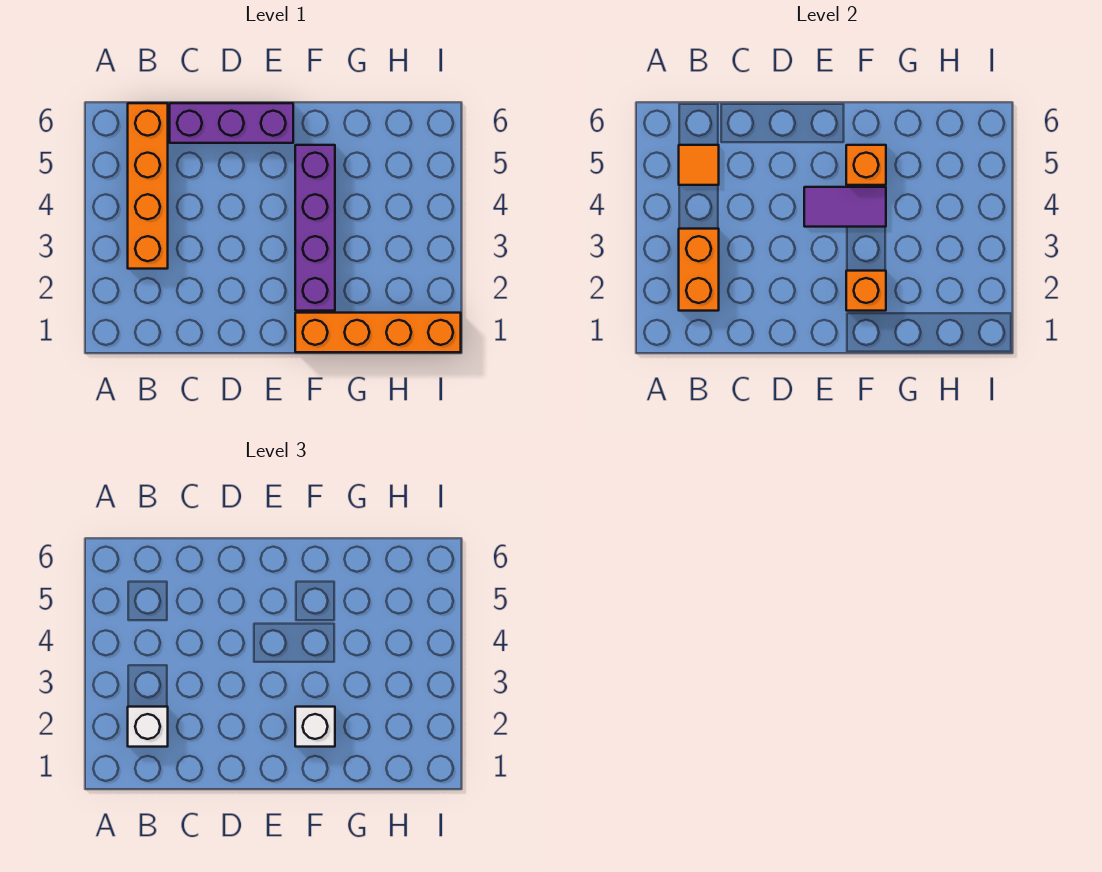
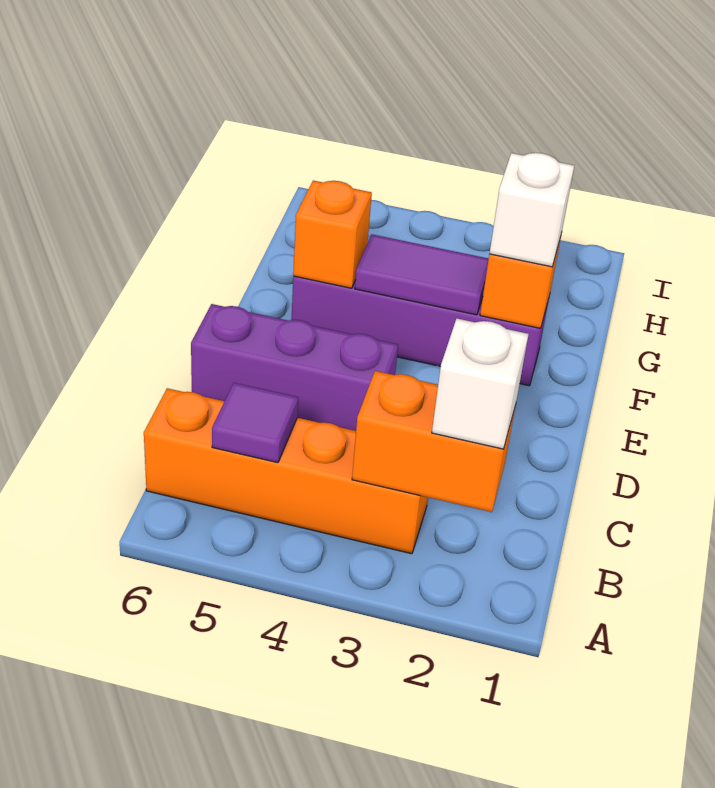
orange tile B5 level 2 -> purple tile B5 level 2
purple brick C6:E6 level 1 -> purple brick D4:D6 level 1
purple tile E4:F4 level 2 -> purple tile F3:F4 level 2
orange brick F1:I1 level 1 -> none

